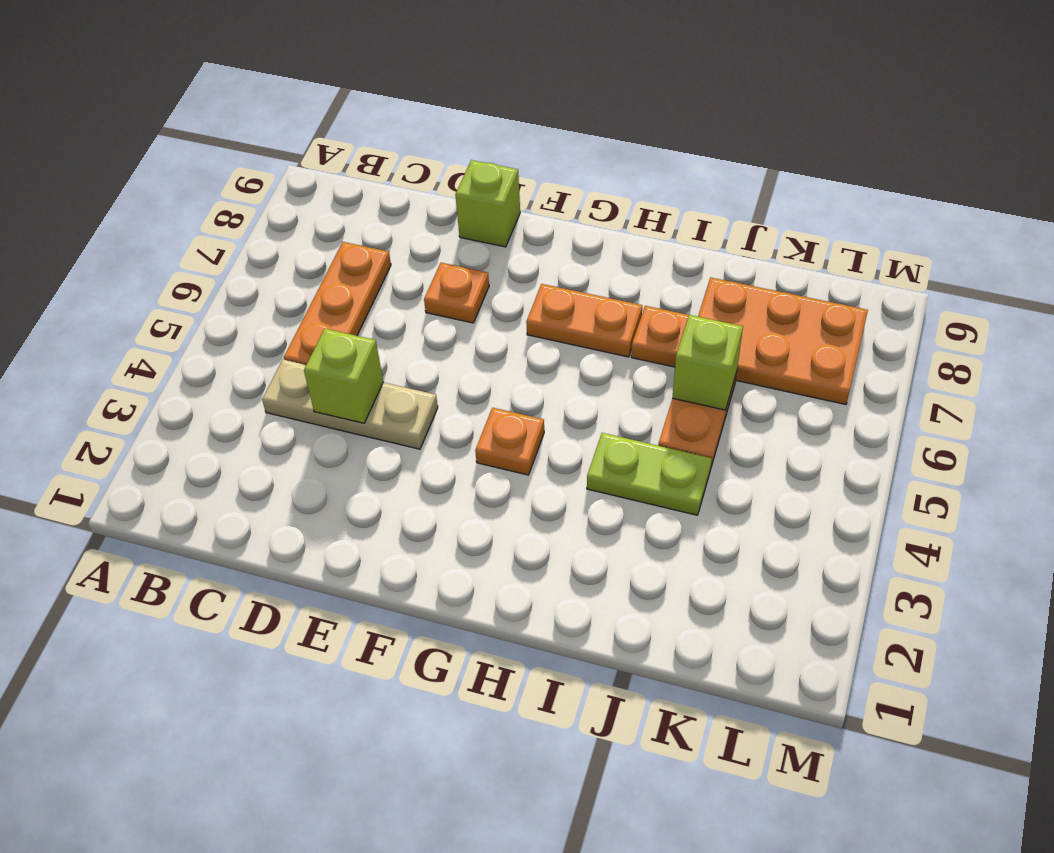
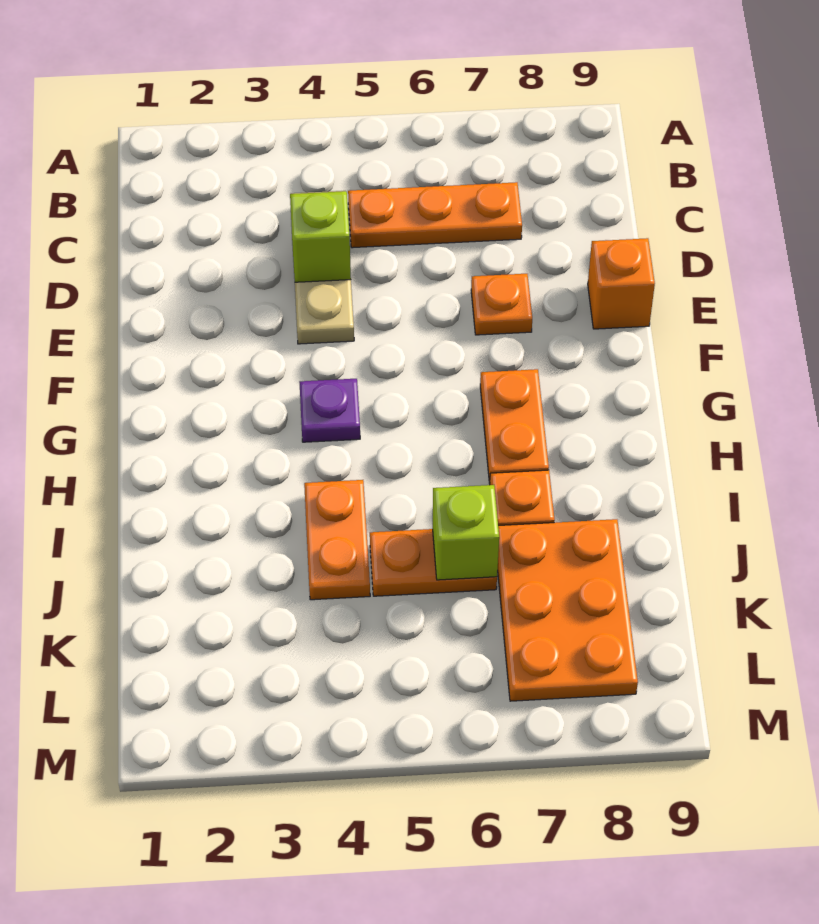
lime brick E9 level 1 -> orange brick E9 level 1
orange plate G4 level 1 -> purple plate G4 level 1
lime plate I4:J4 level 1 -> orange plate I4:J4 level 1

